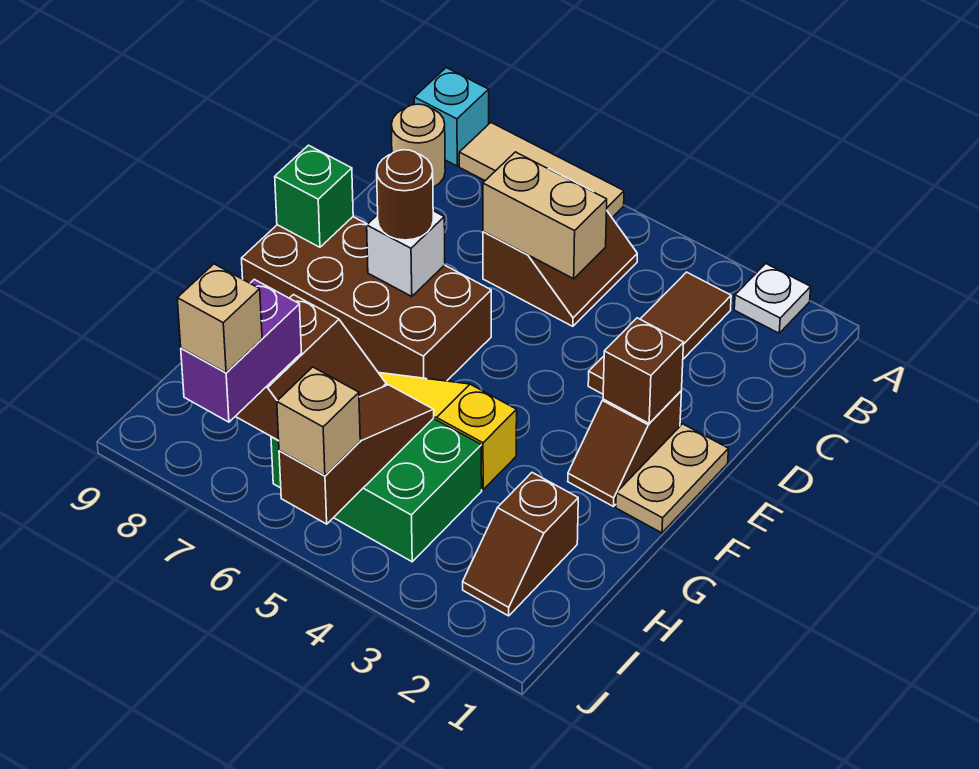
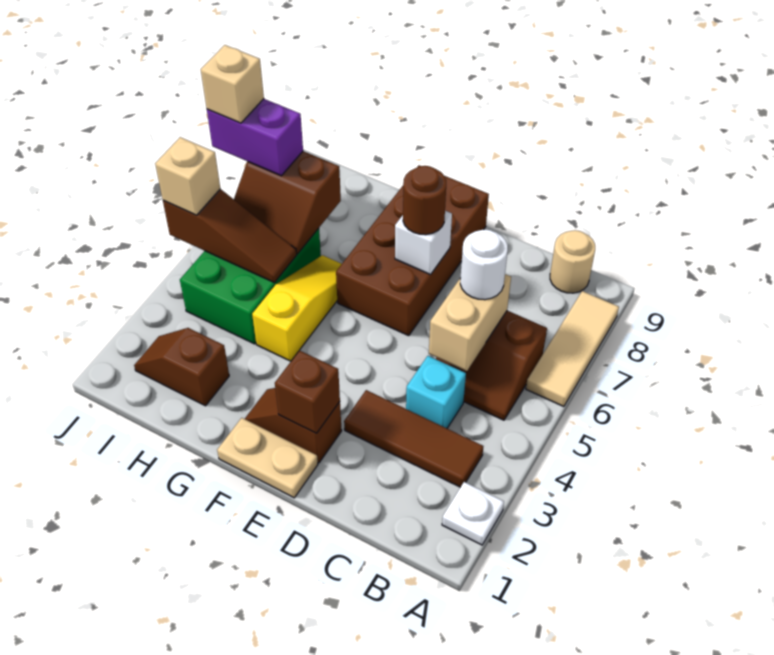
cyan brick A9 level 1 -> cyan brick C4 level 1
none -> white round brick C6 level 3
green brick E9 level 2 -> none

